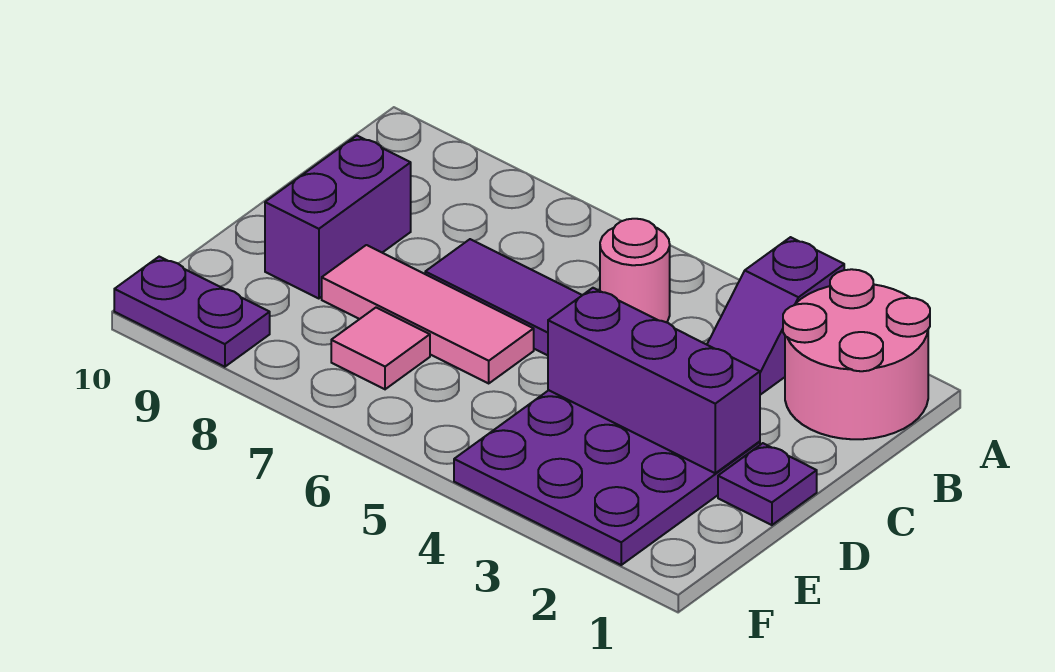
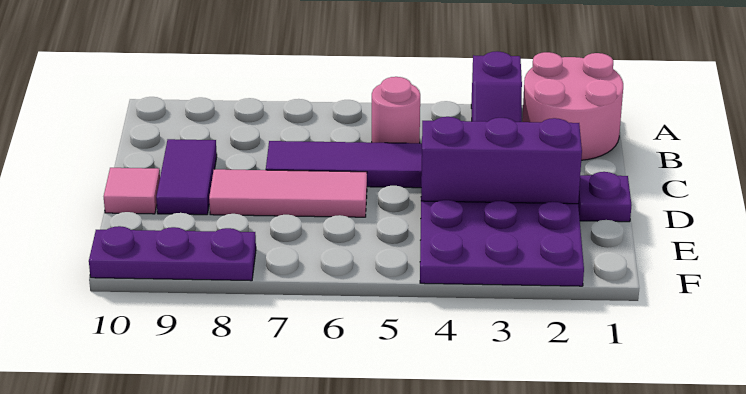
purple brick C9:D9 level 1 -> purple tile C9:D9 level 1
pink tile E7 level 1 -> pink tile D10 level 1
purple plate F9:F10 level 1 -> purple plate F8:F10 level 1

